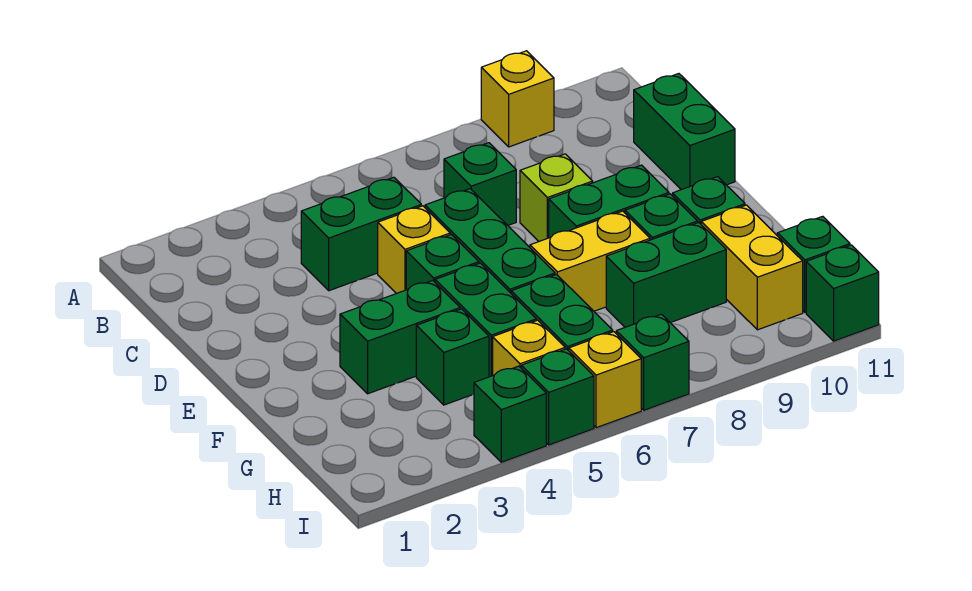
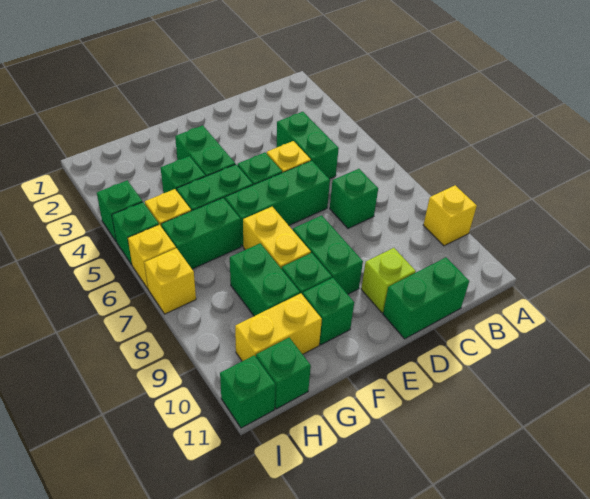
lime brick D8 level 1 -> lime brick D10 level 1
green brick I7 level 1 -> yellow brick I7 level 1

